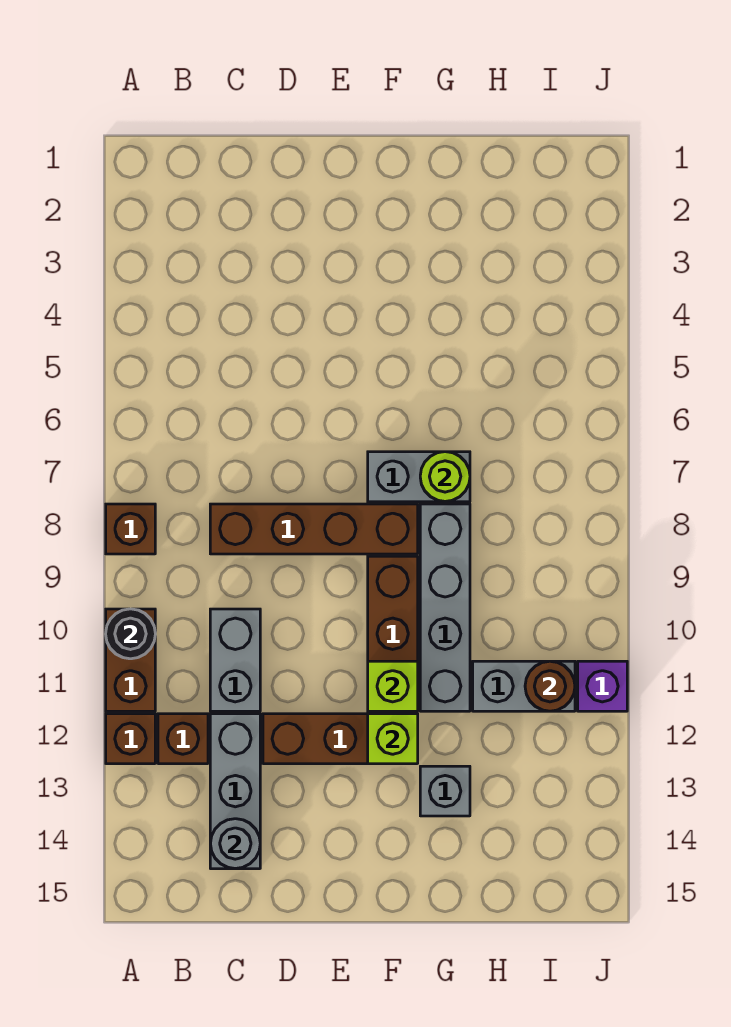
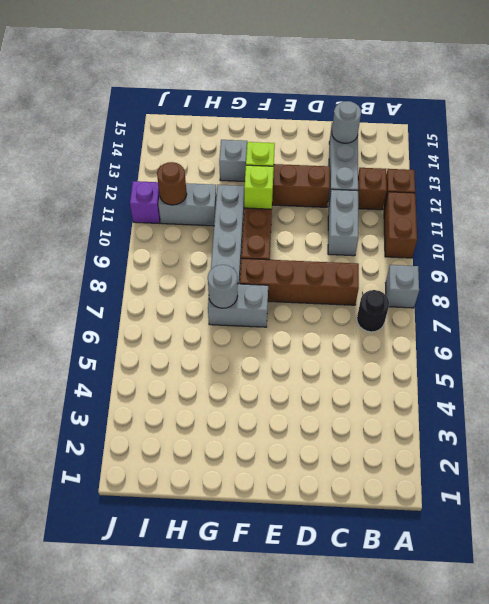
brown brick A8 level 1 -> grey brick A8 level 1
black round brick A10 level 2 -> black round brick B7 level 1
lime round brick G7 level 2 -> grey round brick G7 level 2

